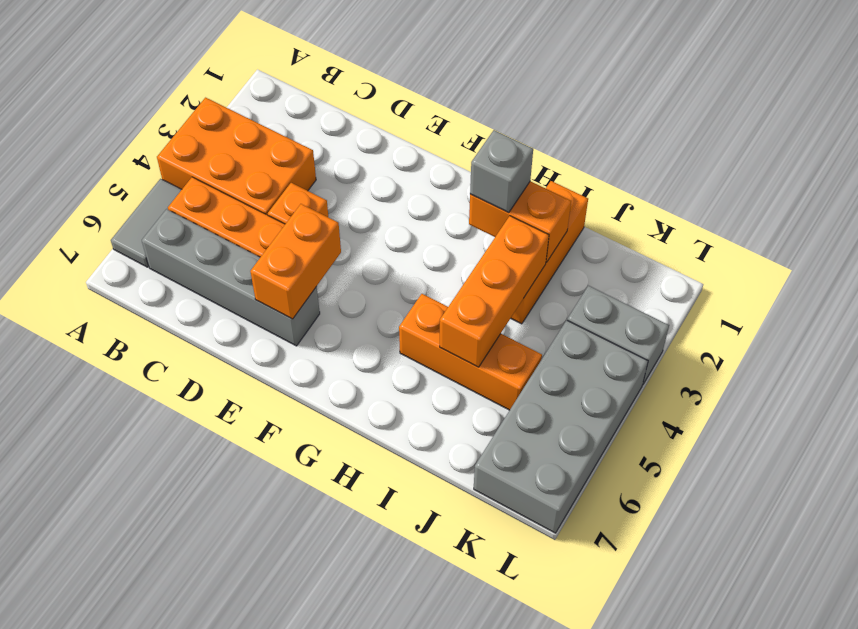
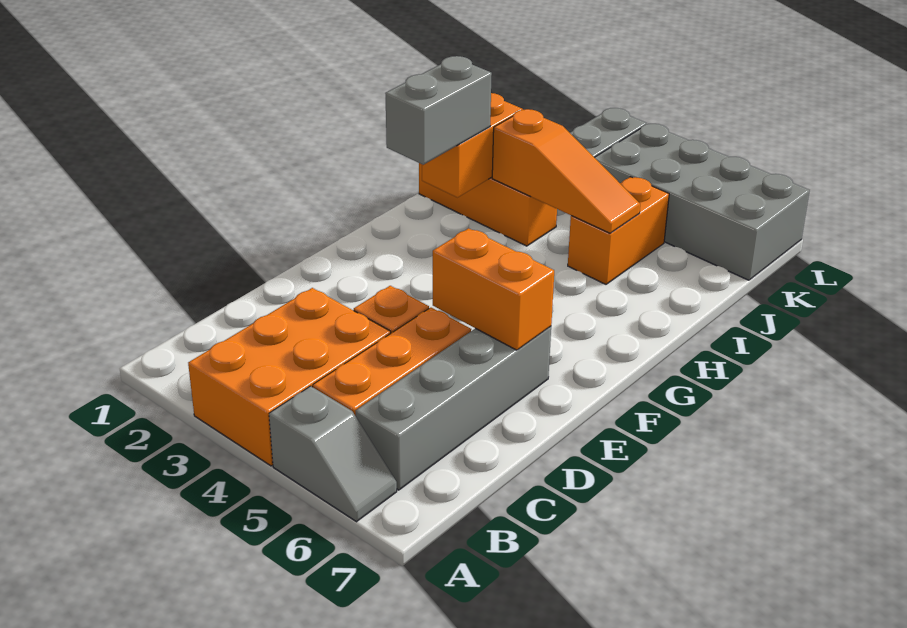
grey tile A5:A6 level 1 -> grey slope A5:A6 level 1 top 5
grey brick H2 level 3 -> grey brick G2:H2 level 3
orange brick H5:J5 level 1 -> orange brick I5:J5 level 1
orange brick I3:I5 level 2 -> orange slope I3:I5 level 2 top 3

